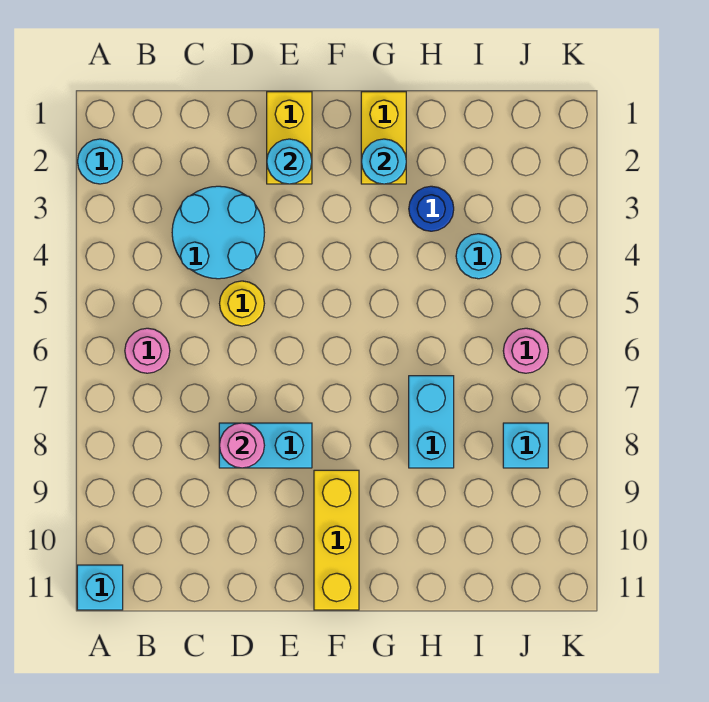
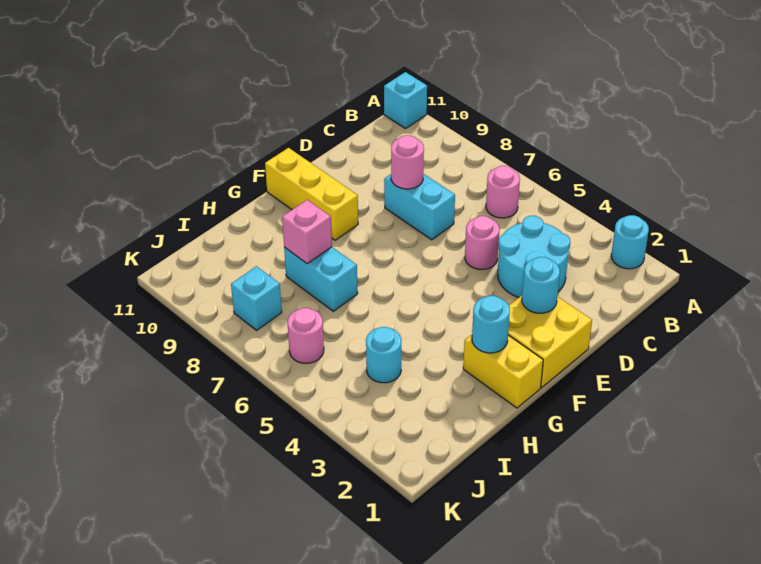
yellow round brick D5 level 1 -> pink round brick D5 level 1
cyan brick D8:E8 level 1 -> cyan brick D7:D8 level 1
yellow brick E1:E2 level 1 -> yellow brick E1:F2 level 1
blue round brick H3 level 1 -> none
none -> pink brick H8 level 2

